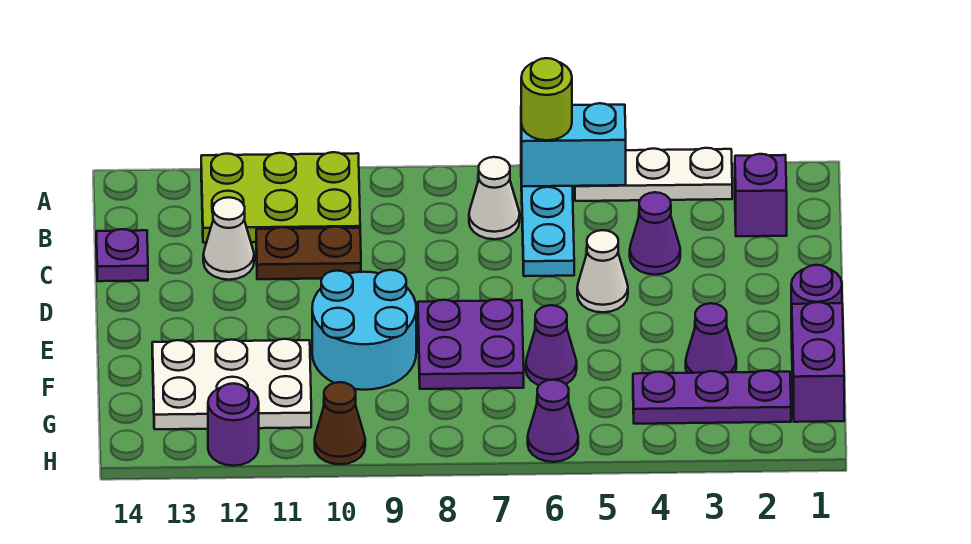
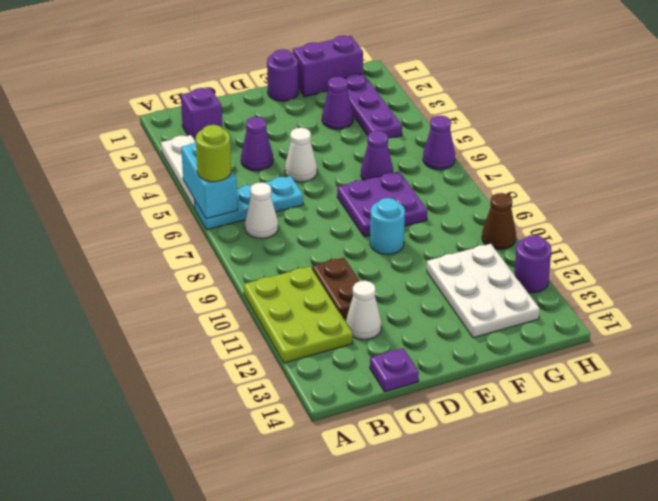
cyan round brick E9:F10 level 1 -> cyan round brick E9 level 1

